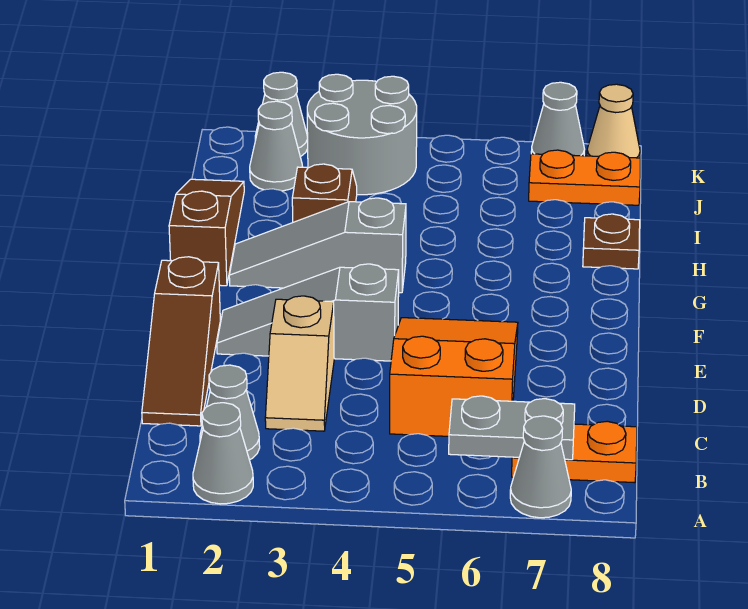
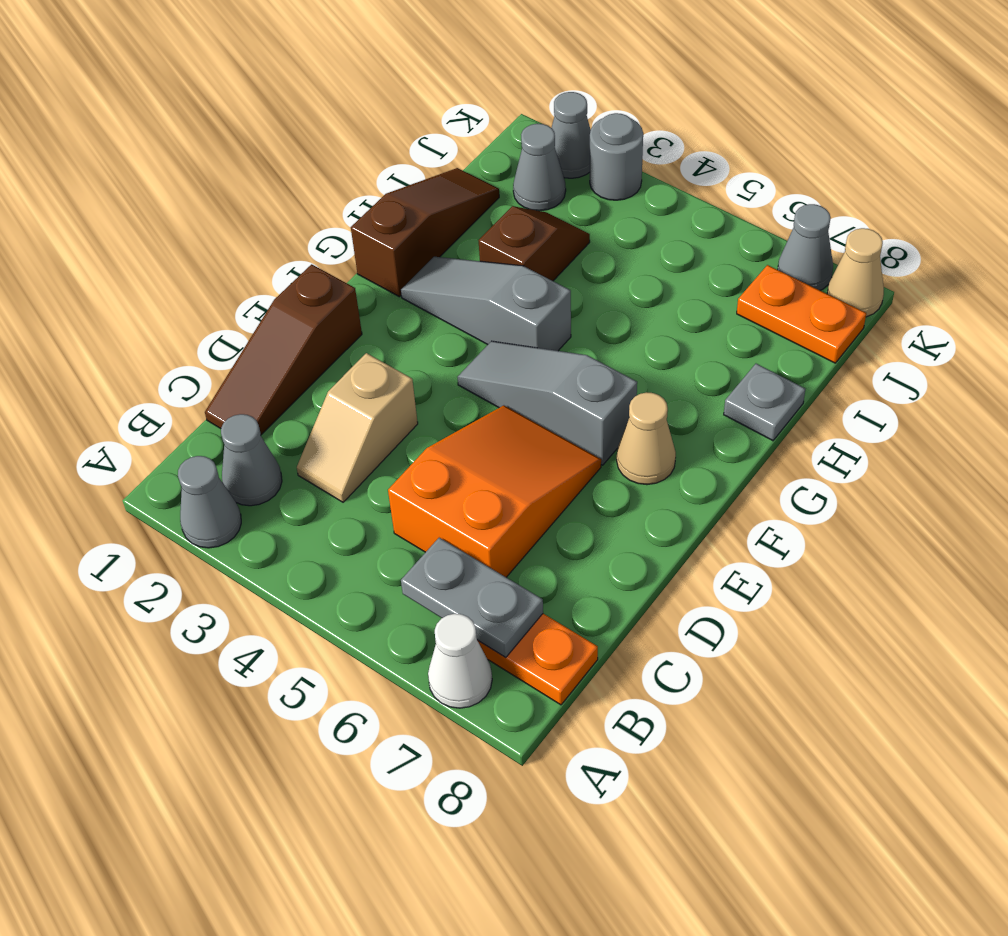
grey cone A7 level 1 -> white cone A7 level 1
grey slope E2:E4 level 1 top 4 -> grey slope F4:F6 level 1 top 6
none -> tan cone F7 level 1
brown plate H8 level 1 -> grey plate H8 level 1
grey round brick J3:K4 level 1 -> grey round brick K3 level 1

